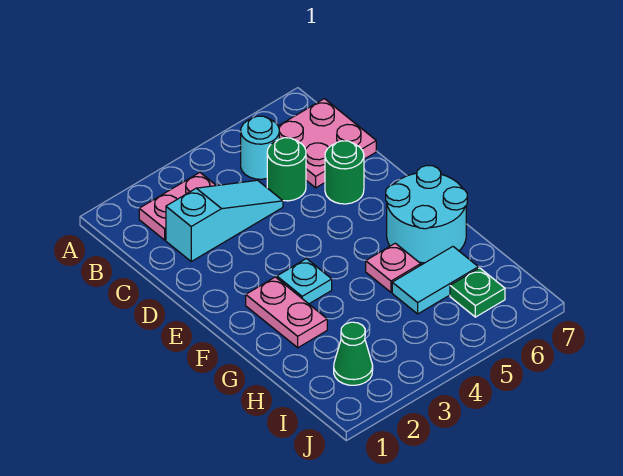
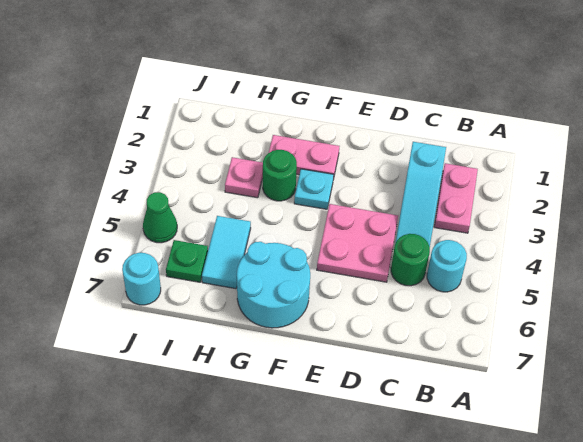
pink plate B6:C7 level 1 -> pink plate D4:E5 level 1
green round brick D6 level 1 -> green round brick G3 level 1
pink plate G5 level 1 -> pink plate H3 level 1
green cone I2 level 1 -> green cone J5 level 1
none -> cyan round brick J7 level 1

